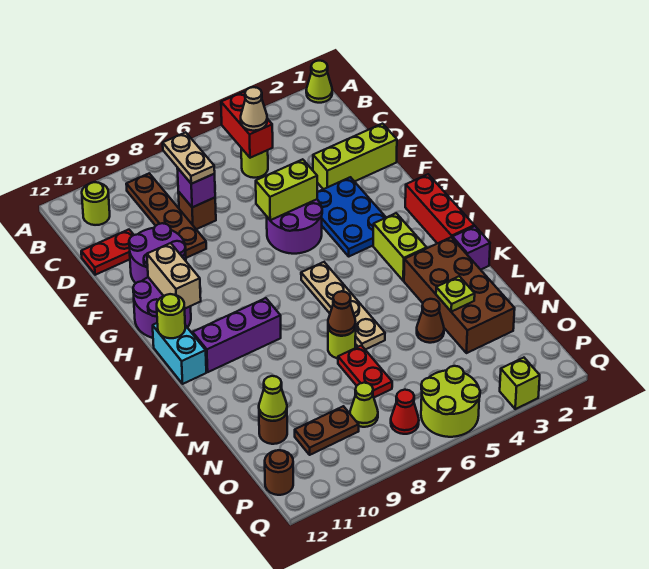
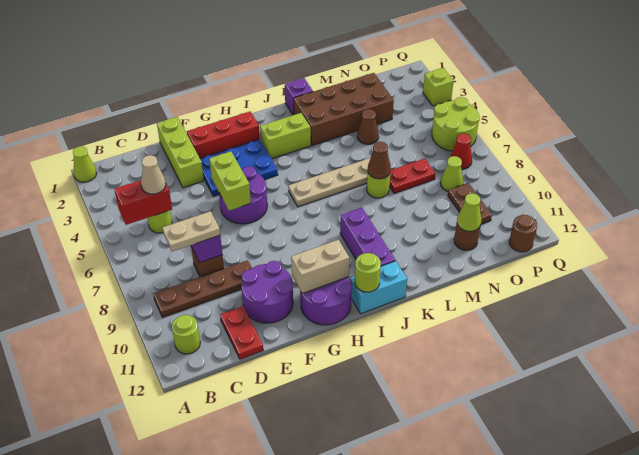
red brick H1:J1 level 1 -> red brick F2:H2 level 1
lime plate M3 level 2 -> none

